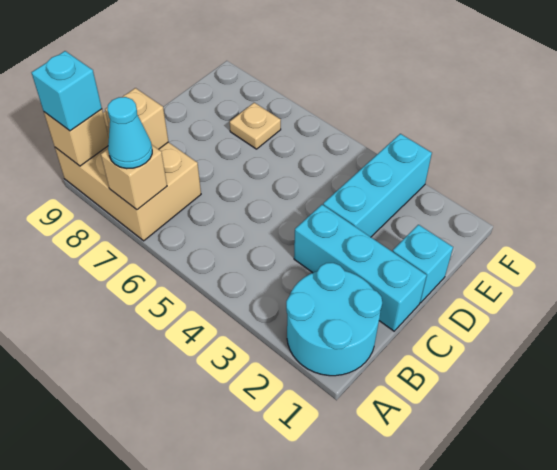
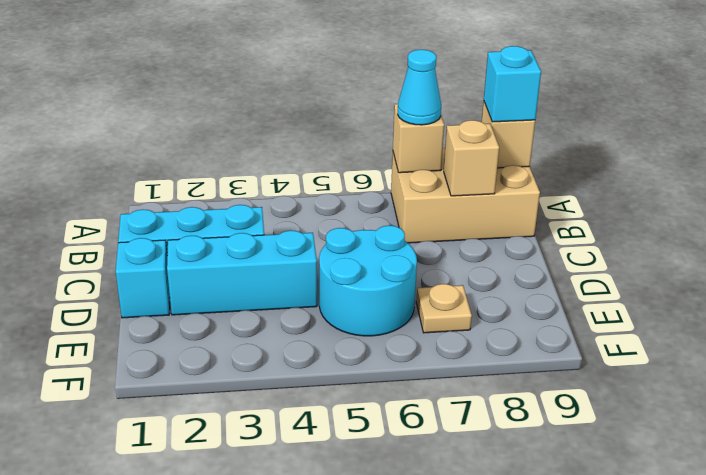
cyan round brick A1:B2 level 1 -> cyan round brick D5:E6 level 1
cyan brick D3:F3 level 1 -> cyan brick D2:D4 level 1

